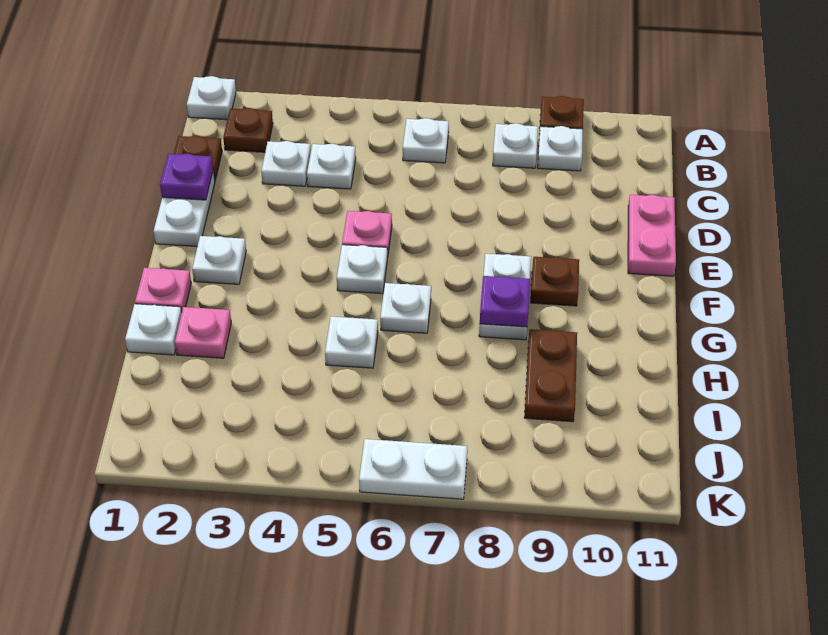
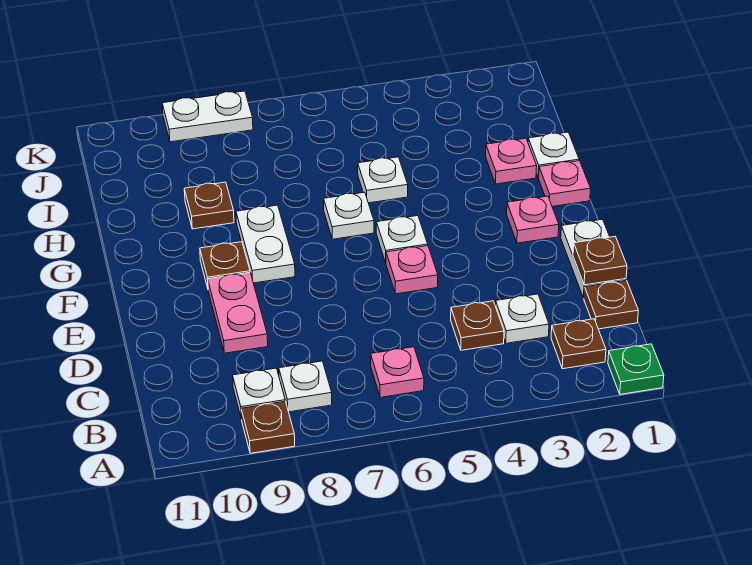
white plate A1 level 1 -> green plate A1 level 1
white plate B6 level 1 -> pink plate B6 level 1
white plate C4 level 1 -> brown plate C4 level 1
purple plate D1 level 2 -> brown plate D1 level 2
pink plate D11:E11 level 1 -> pink plate D9:E9 level 1
white plate F2 level 1 -> pink plate F2 level 1
purple plate G8 level 2 -> none
brown plate H9:I9 level 1 -> brown plate H9 level 1
white plate K6:K7 level 1 -> white plate K8:K9 level 1

